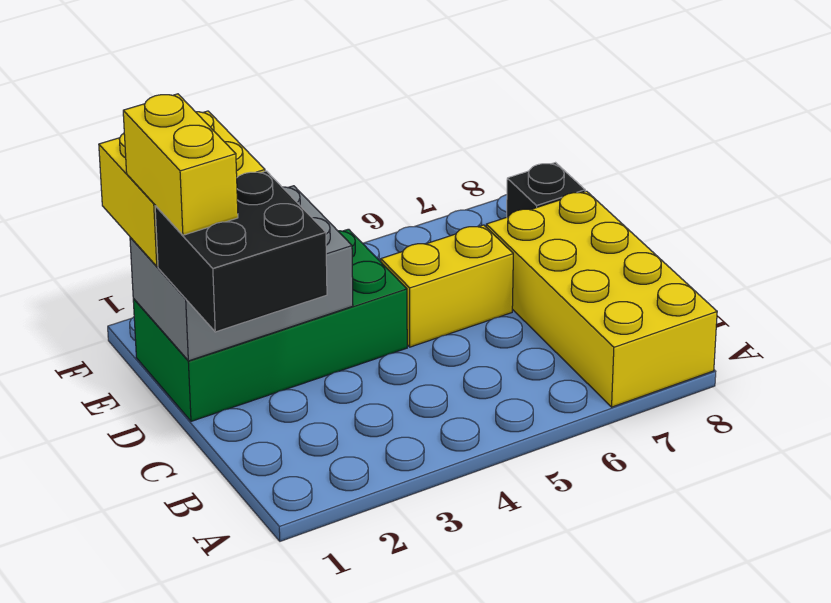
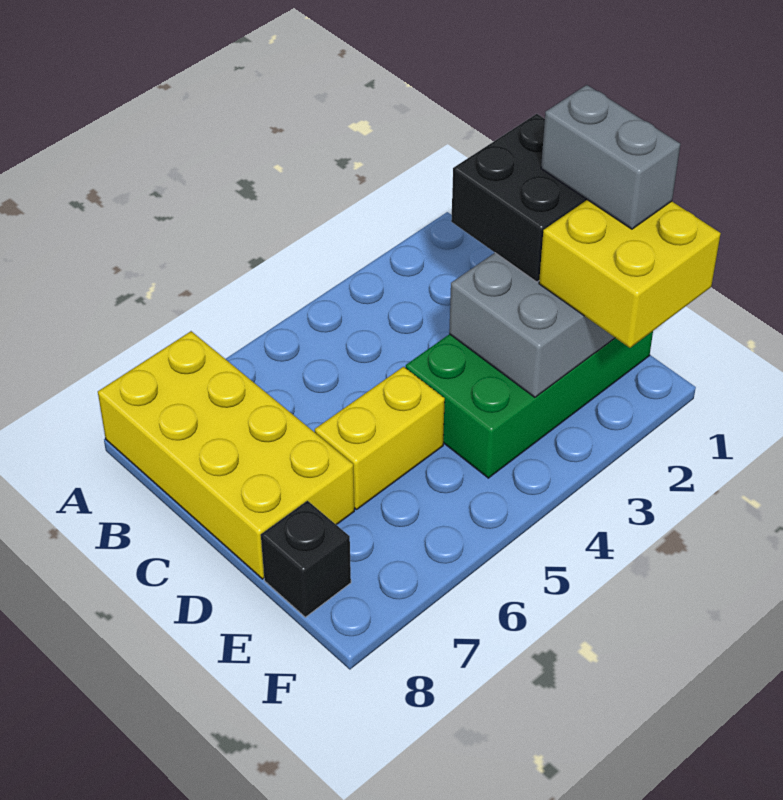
yellow brick D1:E1 level 4 -> grey brick D1:E1 level 4

